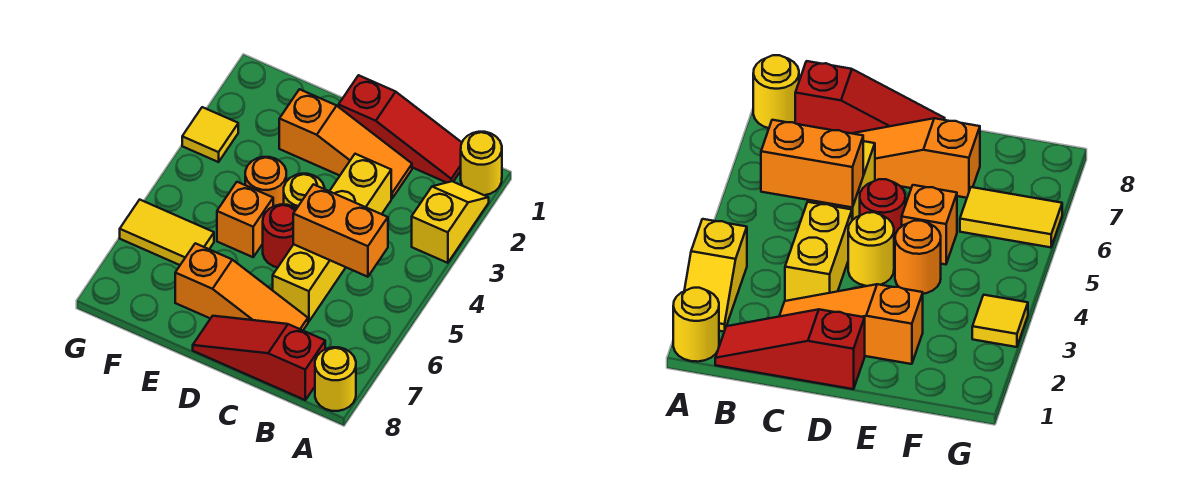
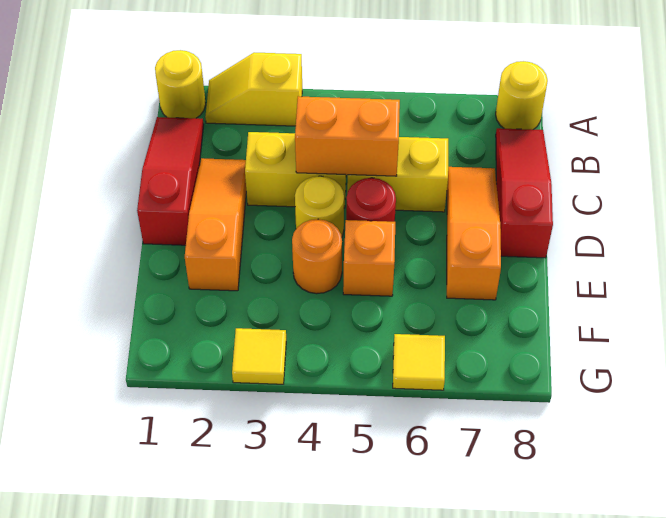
orange brick B5:C5 level 2 -> orange brick C4:C5 level 2
red slope B8:D8 level 1 top B -> red slope B8:D8 level 1 top D
yellow tile F6:G6 level 1 -> yellow tile G6 level 1

